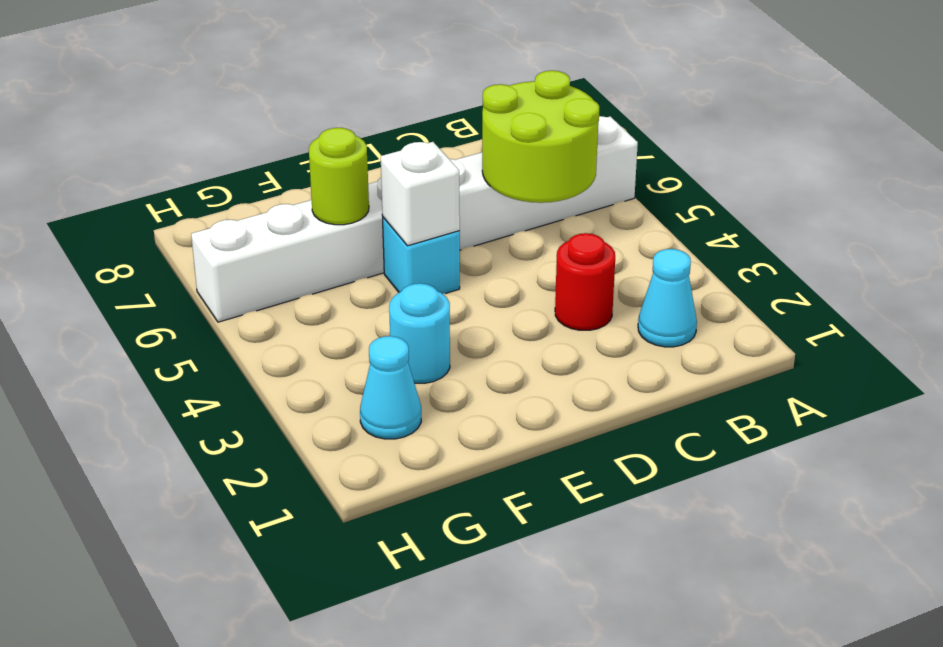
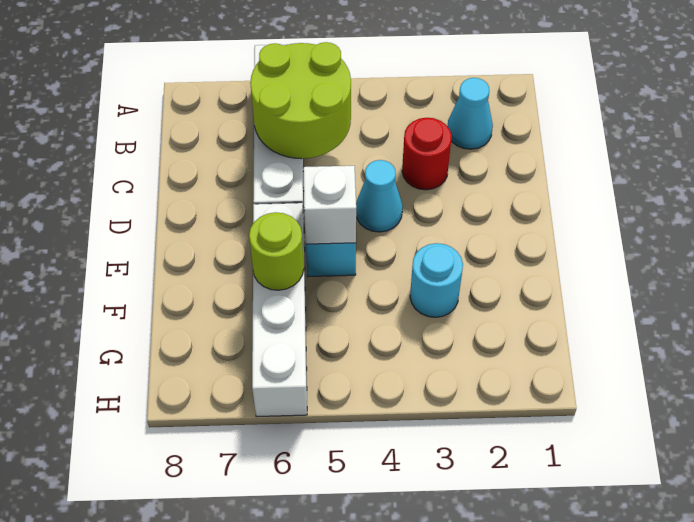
cyan cone G2 level 1 -> cyan cone D4 level 1

